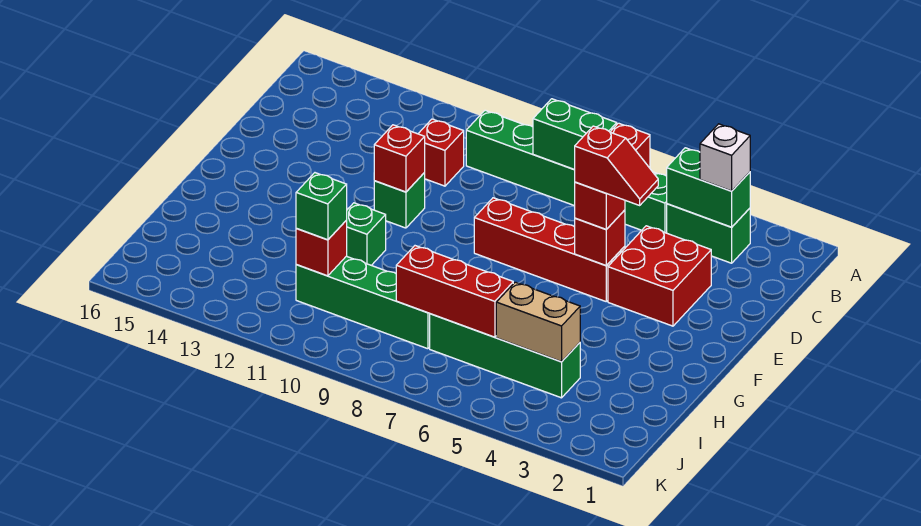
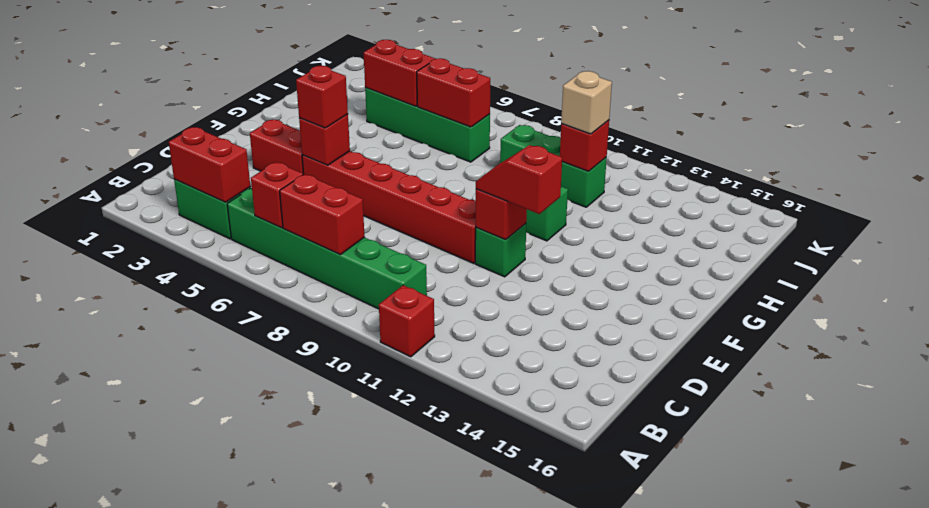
green brick B3:B4 level 2 -> red brick B3:B4 level 2
white brick B3 level 3 -> none
green brick B7:B8 level 2 -> red brick B7:B8 level 2
red brick C11 level 1 -> red brick A11 level 1
red brick D3:E4 level 1 -> red brick E3:E4 level 1
red slope E4:E5 level 4 top 5 -> red slope E11:E12 level 3 top 12
red brick E5:E8 level 1 -> red brick E5:E10 level 1
tan brick I4:I5 level 2 -> red brick I4:I5 level 2
red brick I6:I8 level 2 -> red brick I6:I7 level 2
green brick I8:I11 level 1 -> green brick I9:I11 level 1
green brick I11 level 3 -> tan brick I11 level 3

